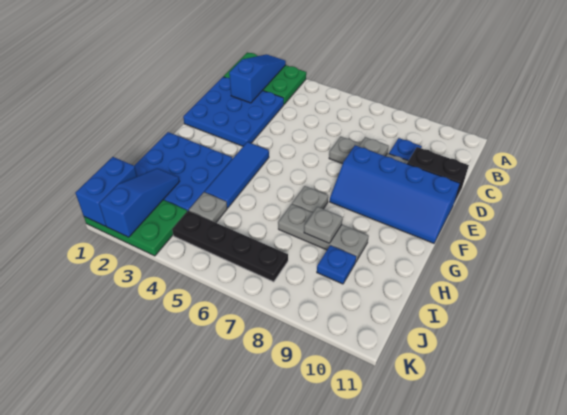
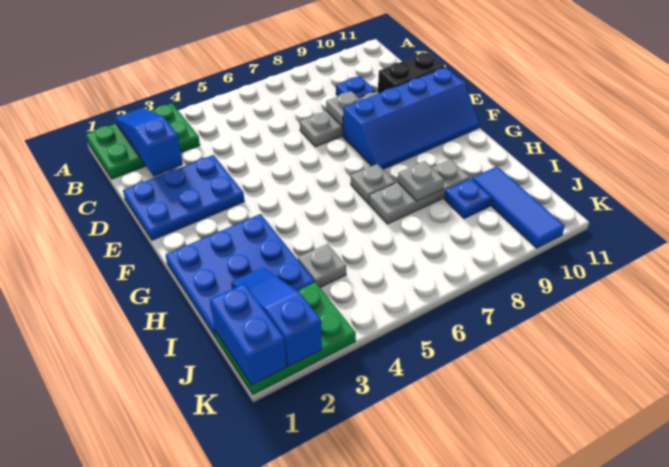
blue plate C1:E3 level 1 -> blue plate D1:E3 level 1
blue tile F4:H4 level 1 -> blue tile I10:K10 level 1
black plate J4:J7 level 1 -> none

